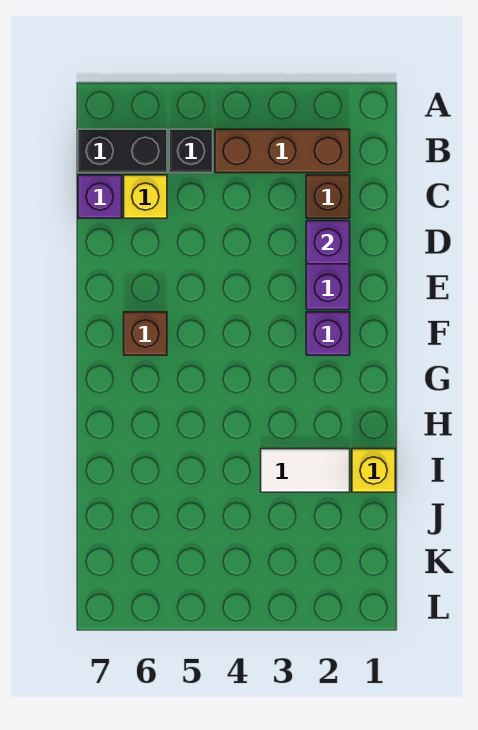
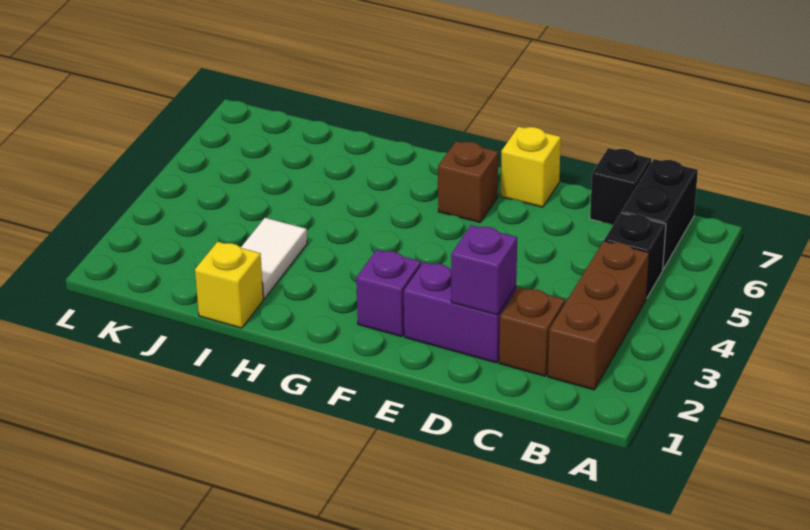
yellow brick C6 level 1 -> yellow brick E7 level 1
purple brick C7 level 1 -> black brick C7 level 1

